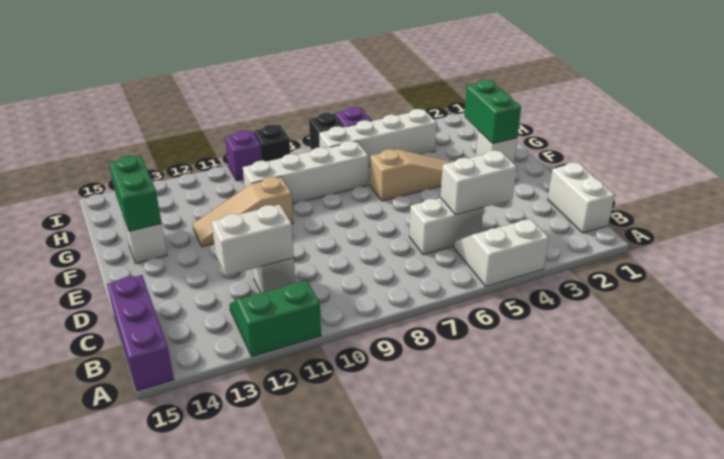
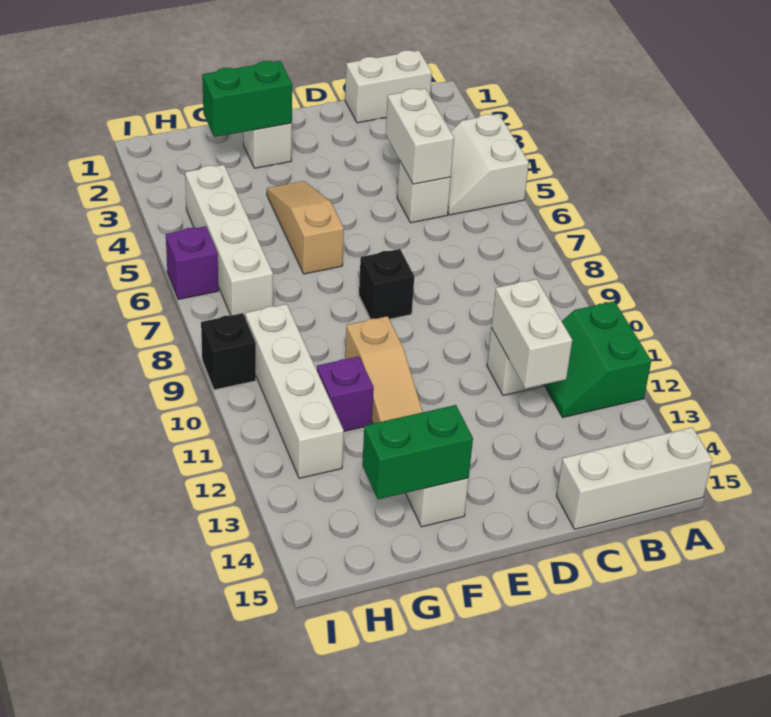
purple brick A15:C15 level 1 -> white brick A15:C15 level 1
white brick C5:C6 level 1 -> white brick C5 level 1
white brick G7:G10 level 1 -> white brick H9:H12 level 1
black brick I7 level 1 -> black brick E8 level 1
purple brick I10 level 1 -> purple brick G11 level 1

